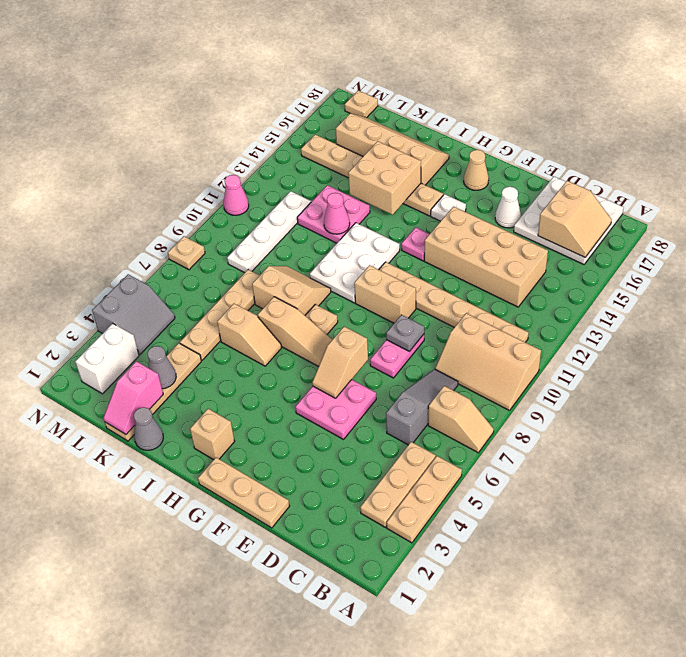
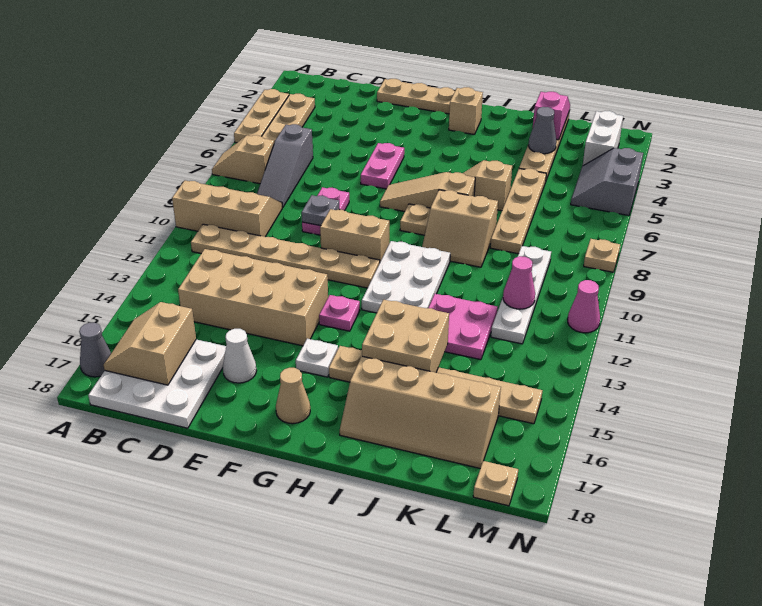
pink plate E5:F6 level 1 -> pink plate F5:F6 level 1
tan slope F6:F7 level 2 top 7 -> none
grey cone J1 level 1 -> grey cone A17 level 1
pink cone J12 level 2 -> pink cone L11 level 2

